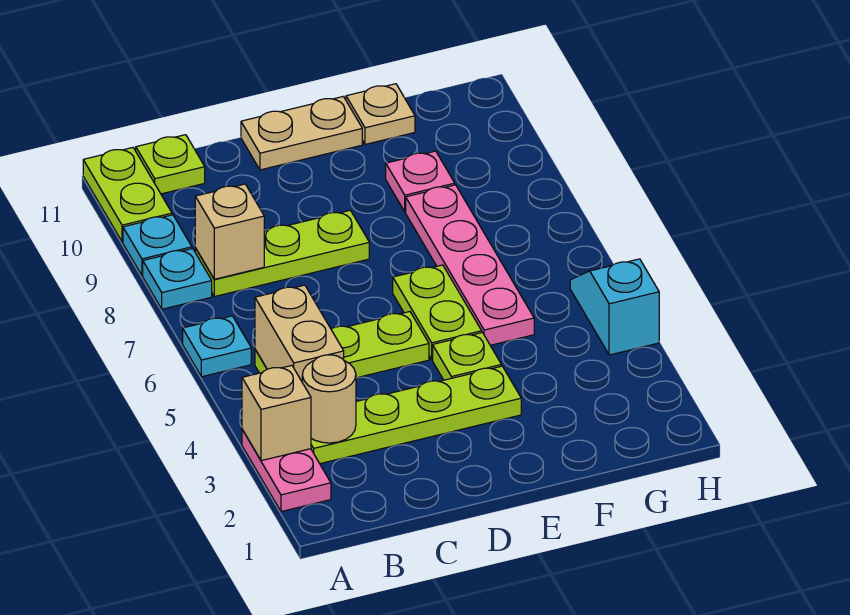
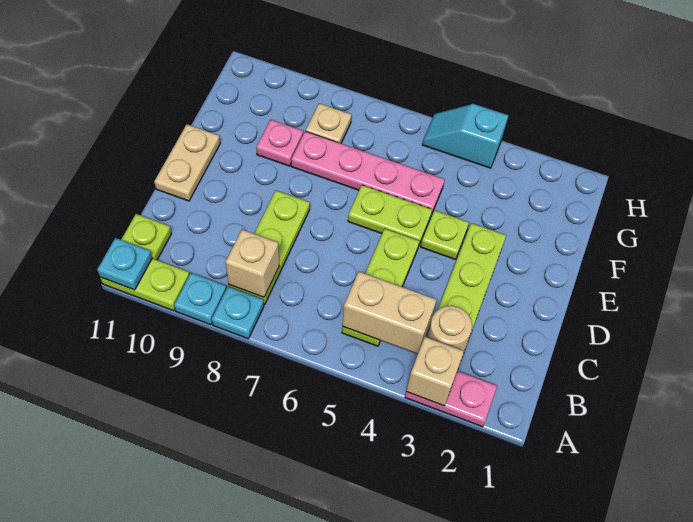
cyan plate A6 level 1 -> cyan plate A11 level 2
tan plate F11 level 1 -> tan plate G8 level 1

